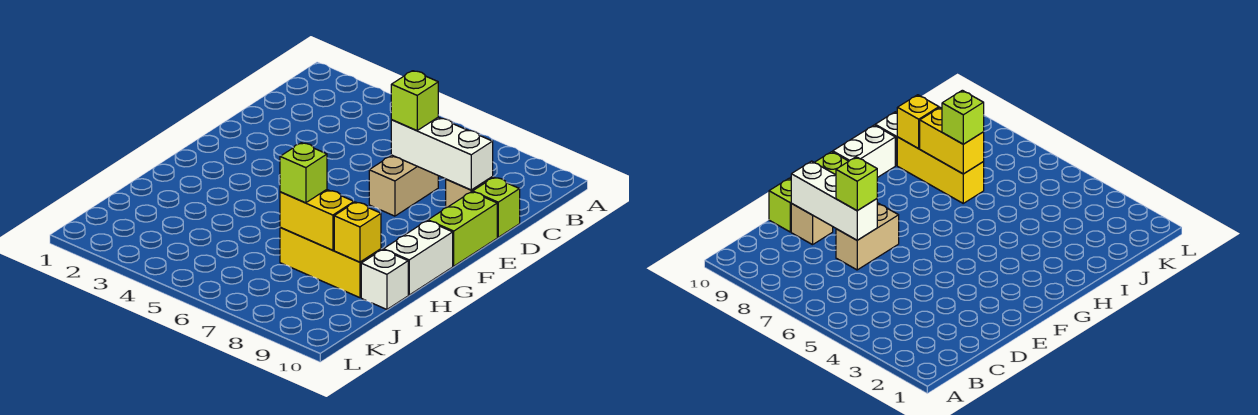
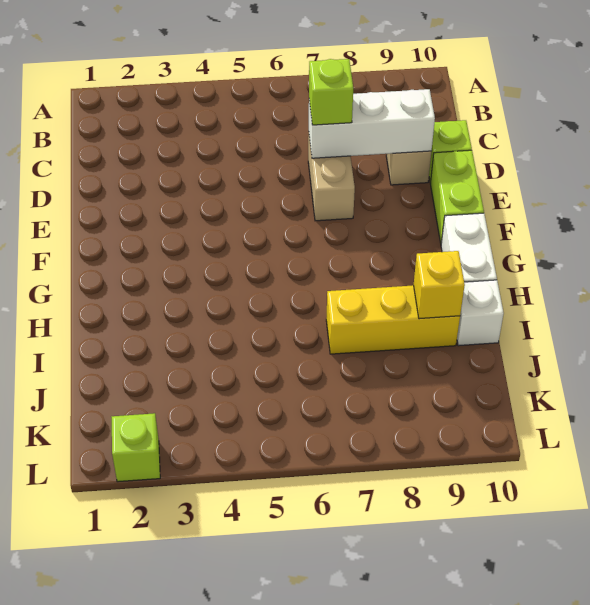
yellow brick I7:I8 level 2 -> none
lime brick I7 level 3 -> lime brick L2 level 1

